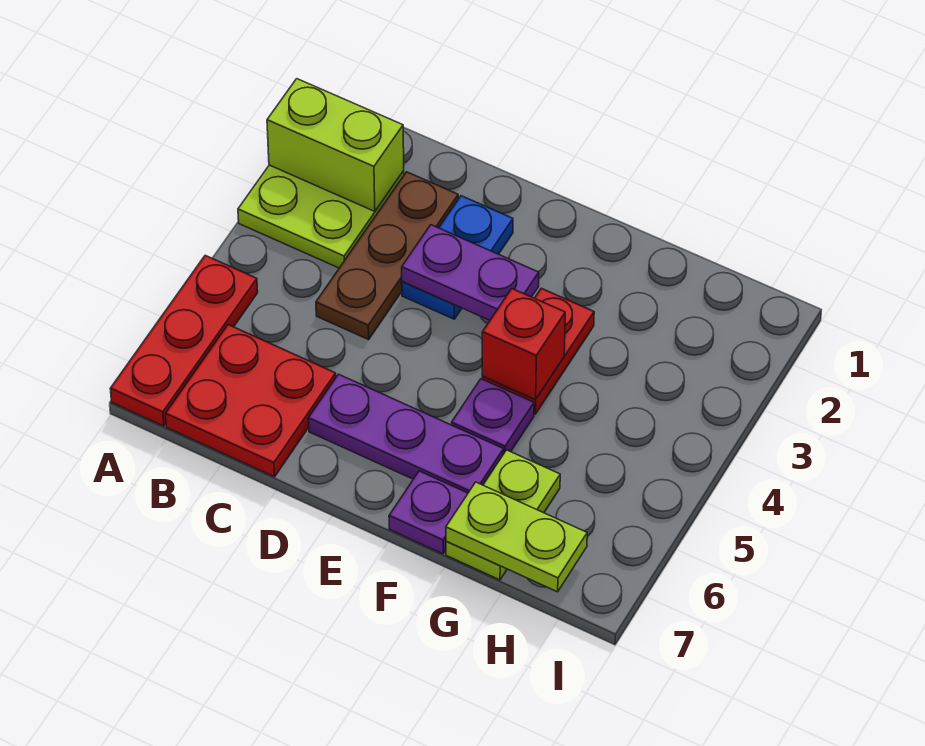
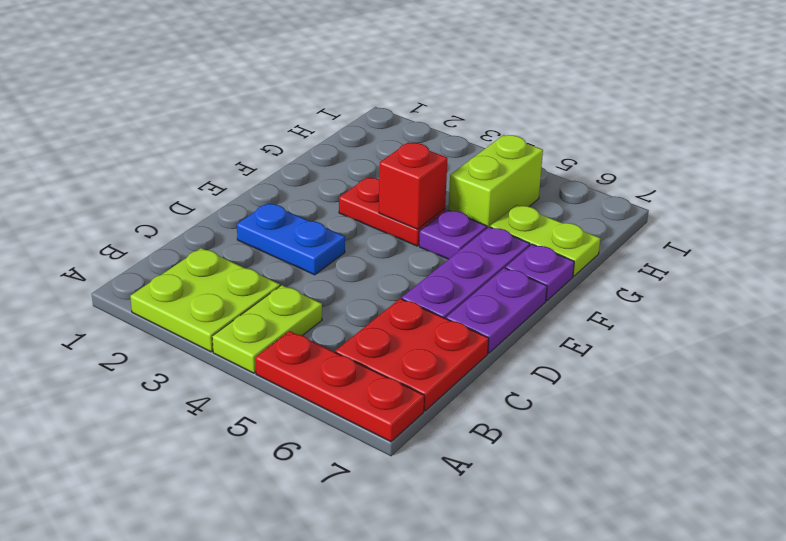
lime brick A2:B2 level 2 -> lime brick G5:H5 level 1
brown plate C2:C4 level 1 -> none
purple plate D3:E3 level 2 -> purple plate D7:E7 level 1
lime plate G7:H7 level 2 -> lime plate A4:B4 level 1

